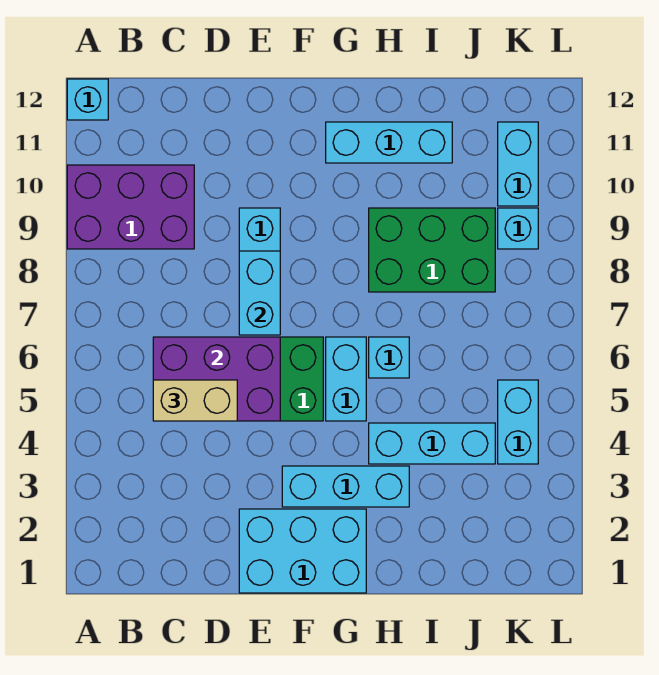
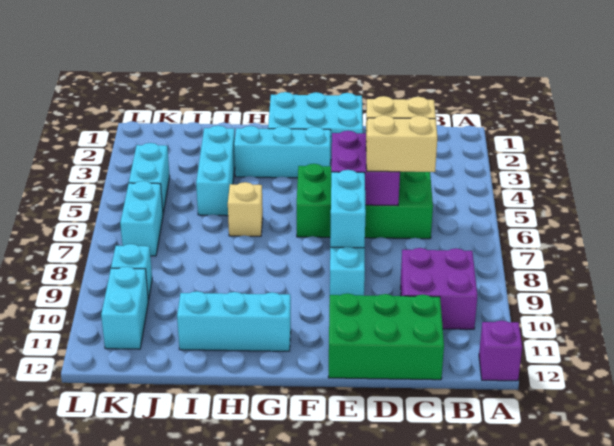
purple brick A9:C10 level 1 -> purple brick B9:C10 level 1
cyan brick A12 level 1 -> purple brick A12 level 1
purple brick C5:E6 level 2 -> purple brick D5:E6 level 2
none -> tan brick C6:D6 level 3
cyan brick G5:G6 level 1 -> cyan brick K6:K7 level 1
cyan brick H4:J4 level 1 -> cyan brick I3:I5 level 1
cyan brick H6 level 1 -> tan brick H6 level 1
green brick H8:J9 level 1 -> green brick C11:E12 level 1

